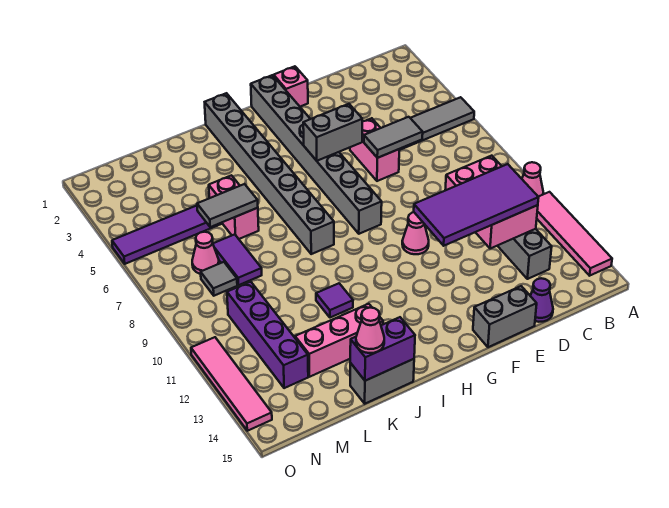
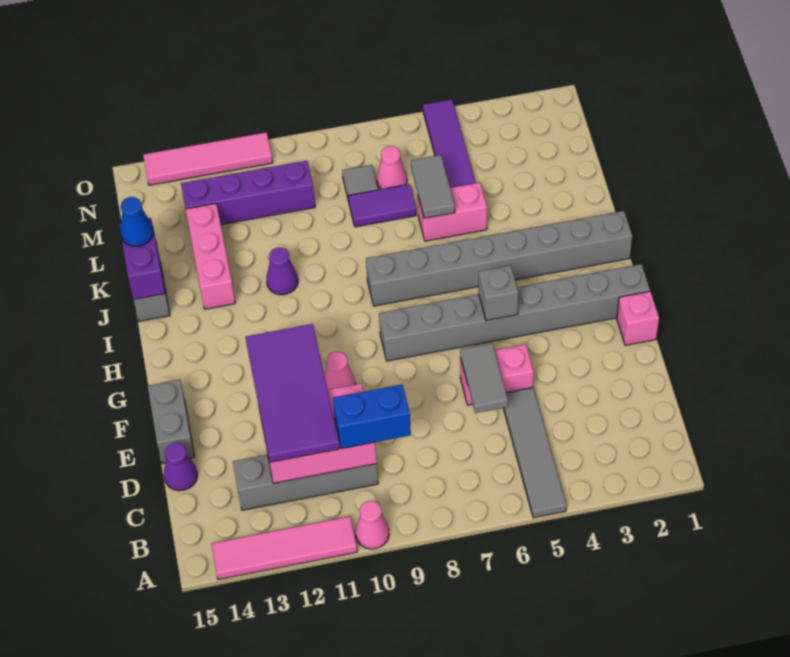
none -> blue brick C9:C10 level 3
grey brick F5:G5 level 2 -> grey brick G5 level 2
purple tile J11 level 1 -> purple cone J11 level 1
pink cone K15 level 3 -> blue cone K15 level 3

